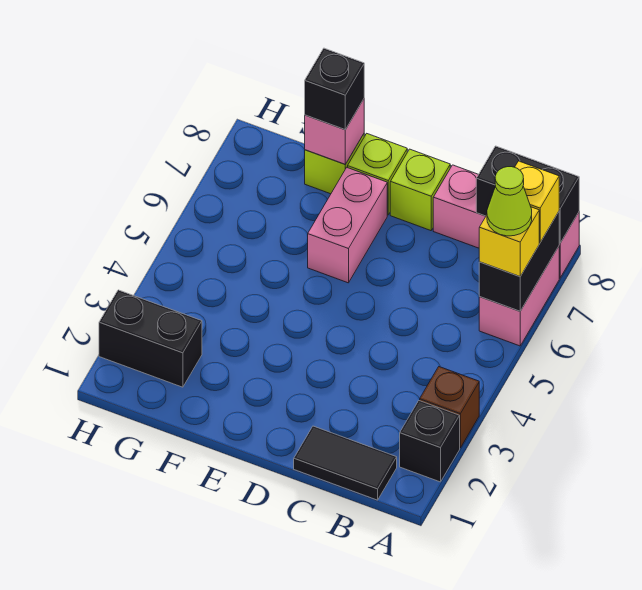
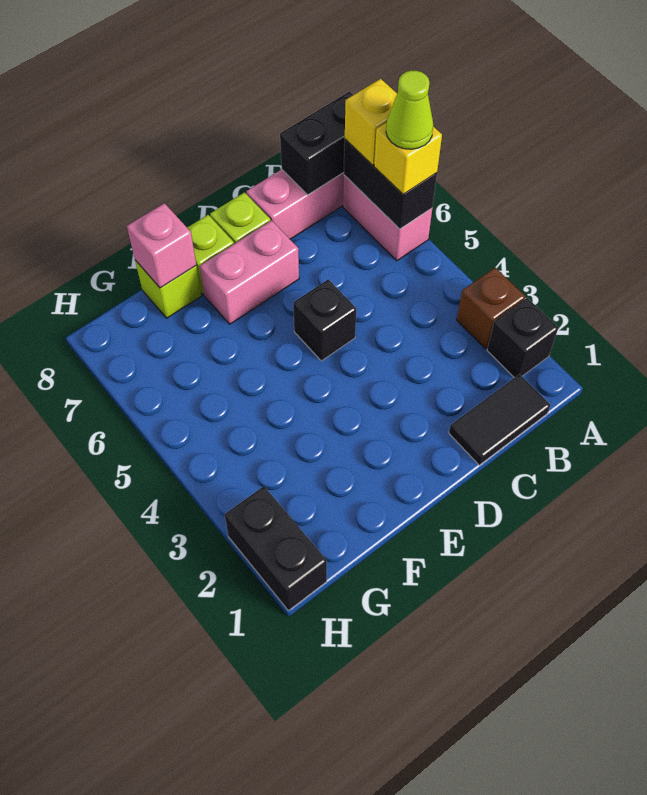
pink brick E6:E7 level 1 -> pink brick D7:E7 level 1
black brick F8 level 3 -> black brick D5 level 1
black brick G2:H2 level 1 -> black brick H1:H2 level 1

